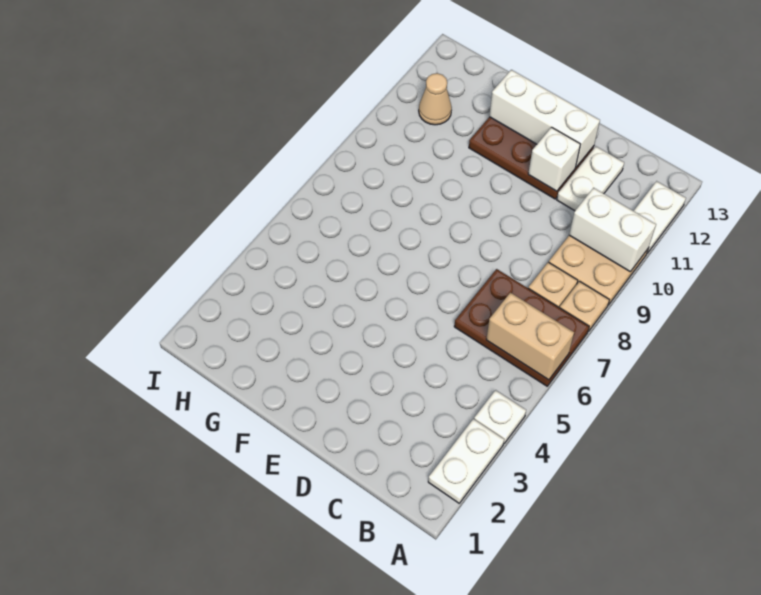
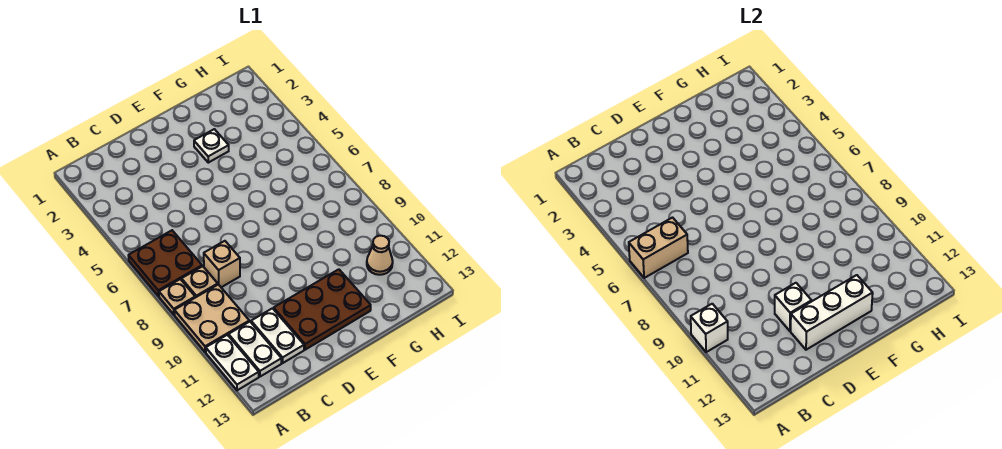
white plate A2:A3 level 1 -> white plate B11:B12 level 1
white plate A4 level 1 -> white plate F3 level 1
brown plate A6:C7 level 1 -> brown plate A6:B7 level 1
white brick A10:B10 level 2 -> white brick A10 level 2
none -> tan brick C8 level 1

